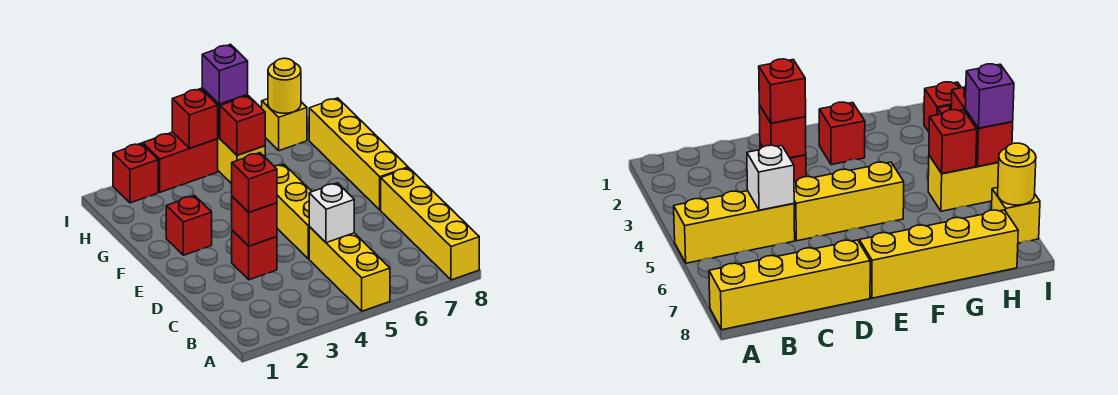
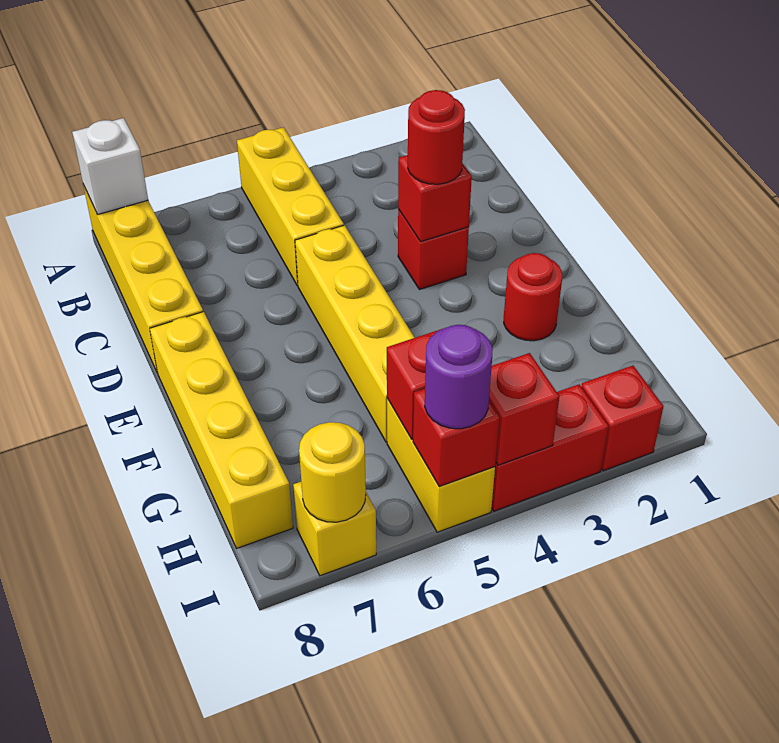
white brick C5 level 2 -> white brick A8 level 2
red brick D3 level 3 -> red round brick D3 level 3
yellow brick D5:F5 level 1 -> yellow brick D5:G5 level 1
red brick F2 level 1 -> red round brick F2 level 1
purple brick I5 level 3 -> purple round brick I5 level 3

